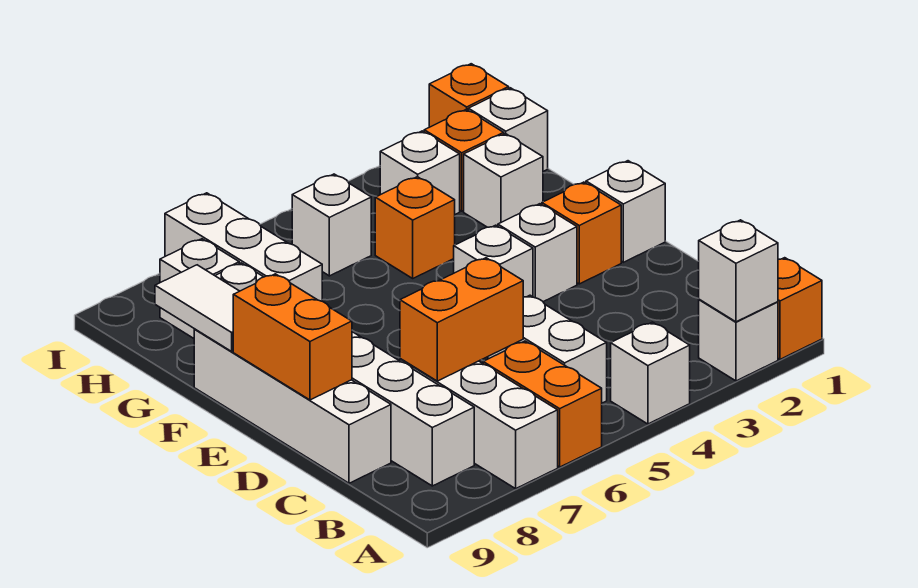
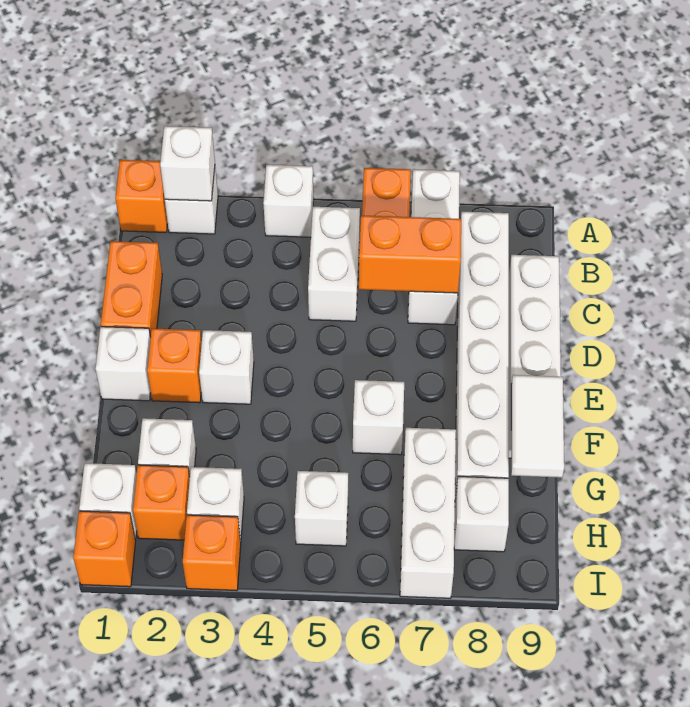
orange brick D9:E9 level 2 -> orange brick C1:D1 level 1
white brick E4 level 1 -> white brick F6 level 1
orange brick G4 level 1 -> orange brick I3 level 1

